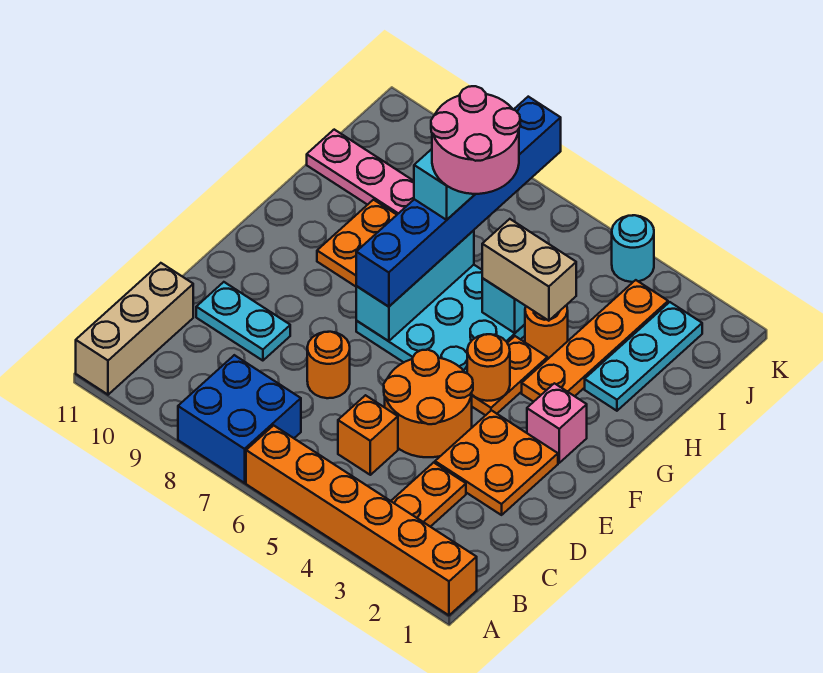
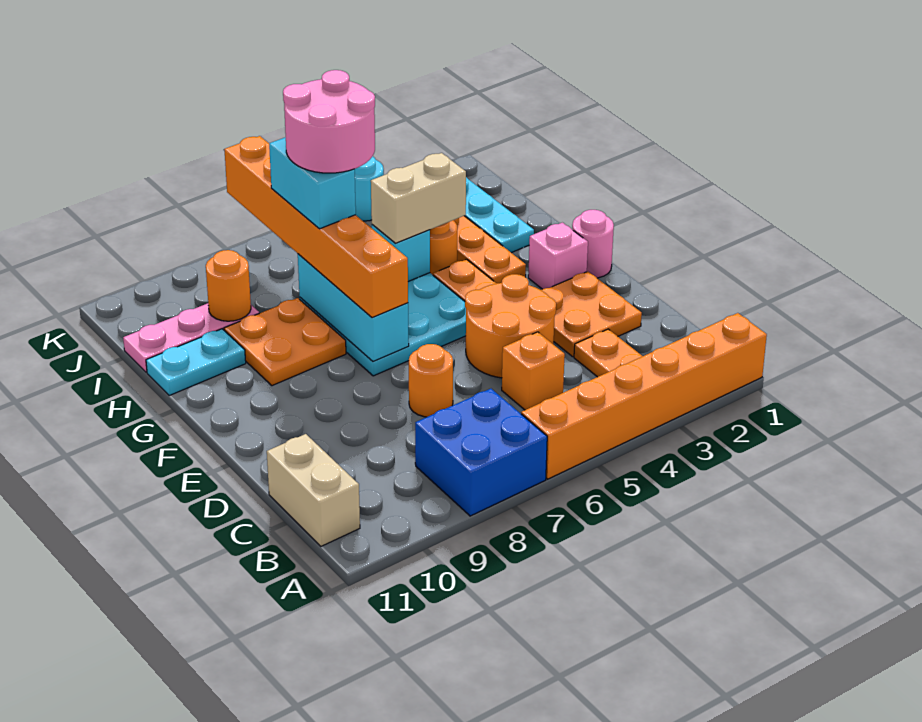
tan brick A11:C11 level 1 -> tan brick B11:C11 level 1
cyan plate D9:D10 level 1 -> cyan plate H10:H11 level 1
none -> pink round brick F1 level 1
orange round brick F4 level 2 -> orange round brick I9 level 2
blue brick F7:K7 level 3 -> orange brick F7:K7 level 3

